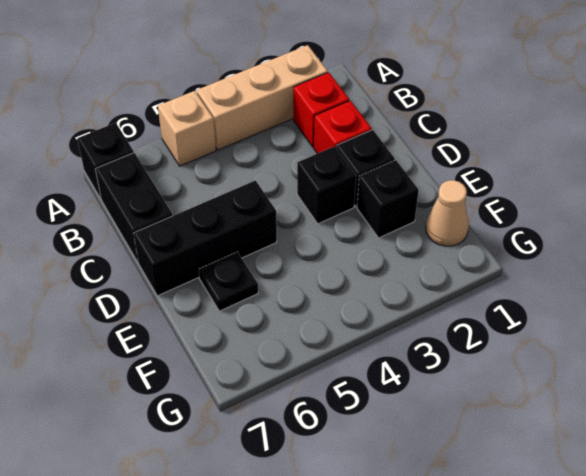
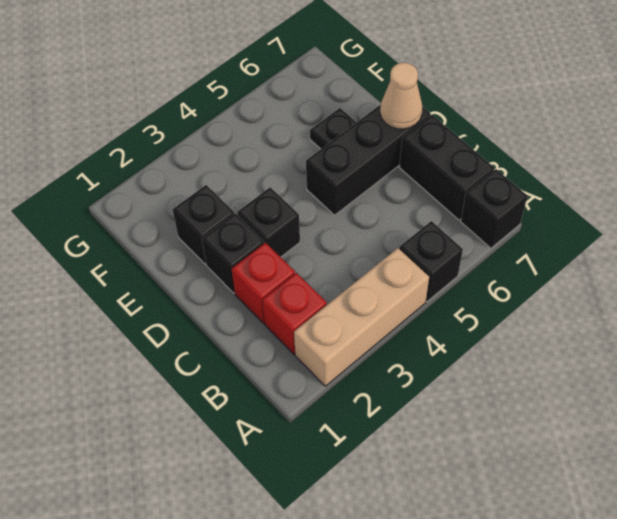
tan brick A5 level 1 -> black brick A5 level 1
tan cone F1 level 1 -> tan cone D7 level 2

